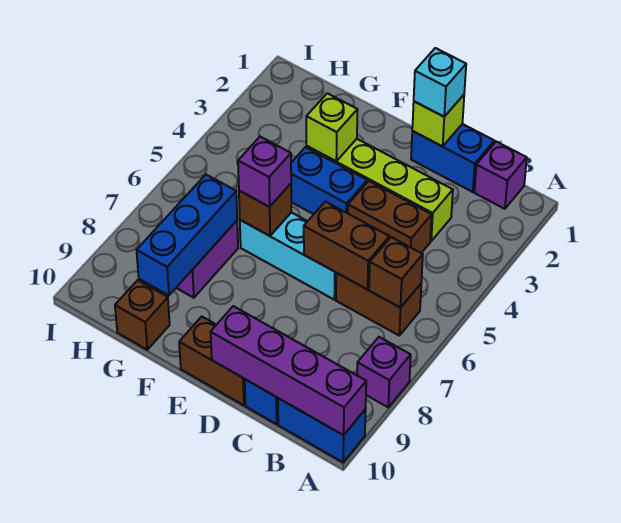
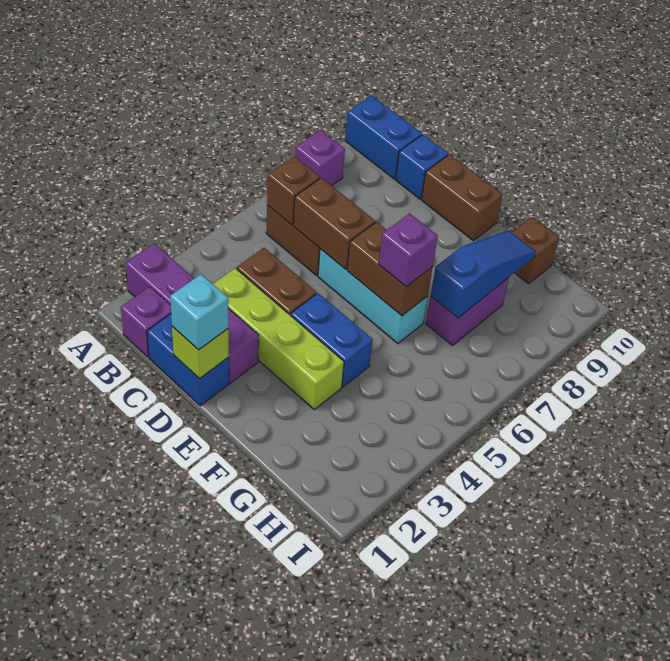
purple brick A10:D10 level 2 -> purple brick A2:D2 level 1
lime brick F3 level 2 -> none
brown brick F6 level 2 -> brown brick E6:F6 level 2
blue brick G7:G9 level 2 -> blue slope G7:G9 level 2 top 7

